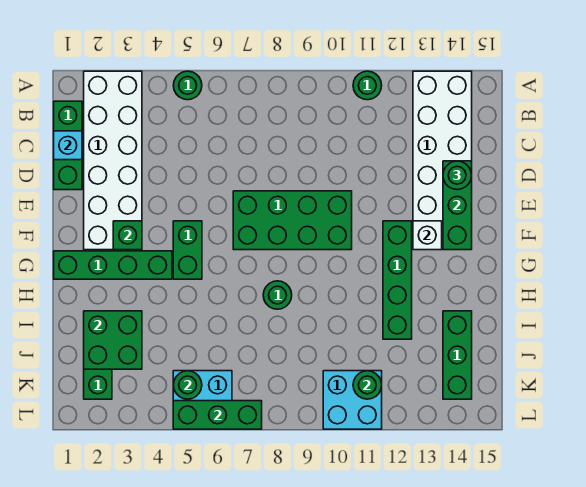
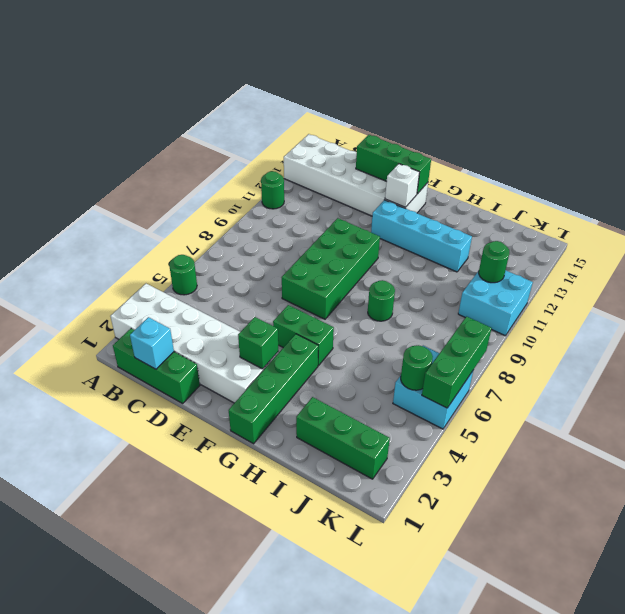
green round brick D14 level 3 -> none
green brick F12:I12 level 1 -> cyan brick F12:I12 level 1
green brick I2:J3 level 2 -> none
green brick I14:K14 level 1 -> none

